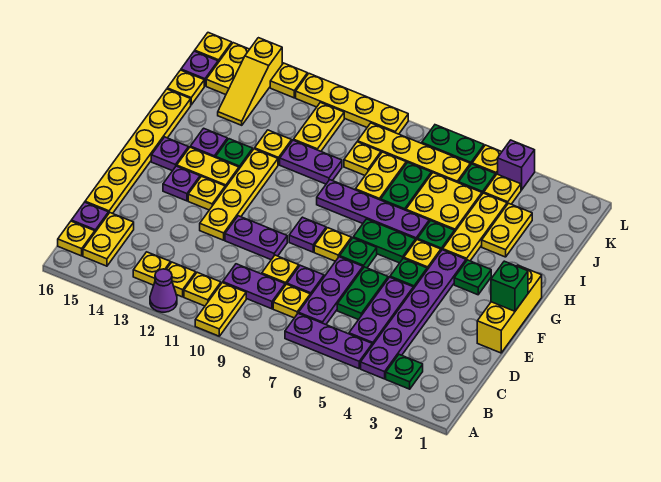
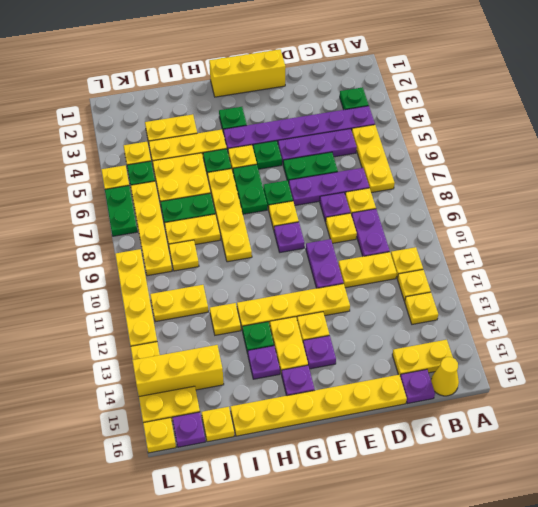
yellow plate A10:B10 level 1 -> yellow plate C11:D11 level 1
purple cone A12 level 1 -> none
purple plate B5:B7 level 1 -> yellow plate B5:B7 level 1
yellow plate B16 level 1 -> yellow cone B16 level 1
green brick F1 level 2 -> none
purple plate H6:H9 level 1 -> yellow plate H6:H9 level 1
purple plate I10:I11 level 1 -> none
yellow slope J14:L14 level 1 top L -> yellow brick J14:L14 level 1
purple brick L4 level 1 -> none

